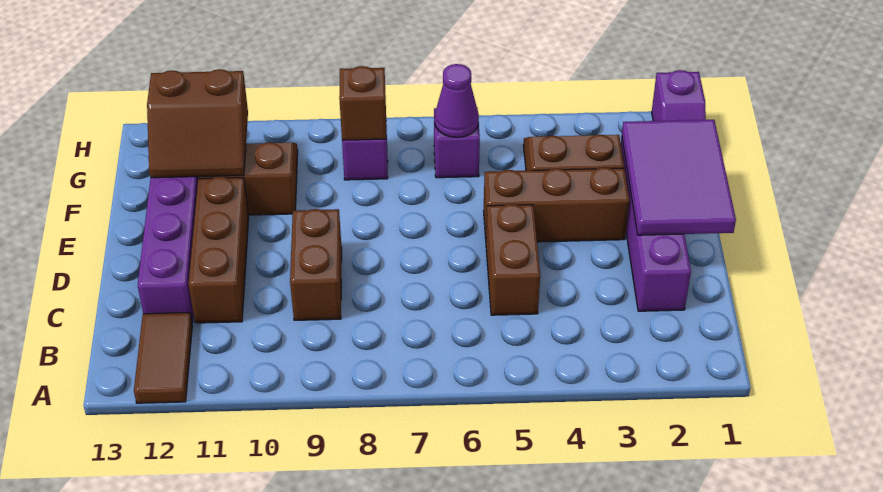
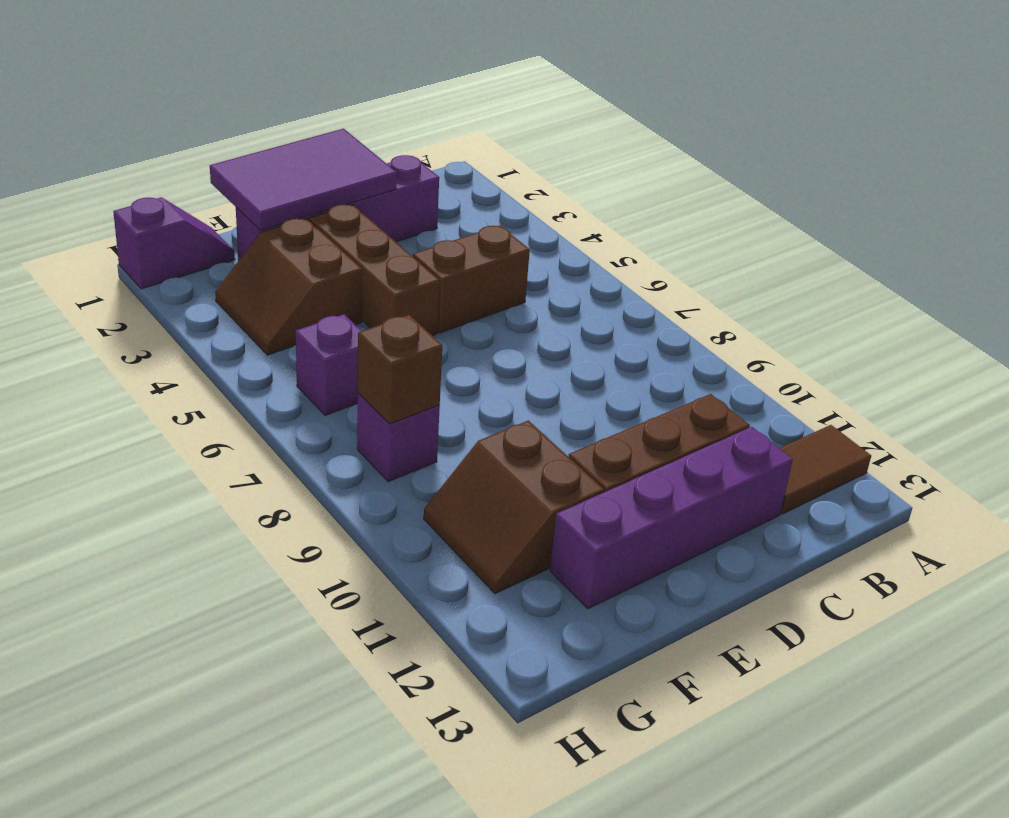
brown brick C9:D9 level 1 -> none
brown slope F11:G12 level 2 top G -> none
purple cone G6 level 2 -> none

